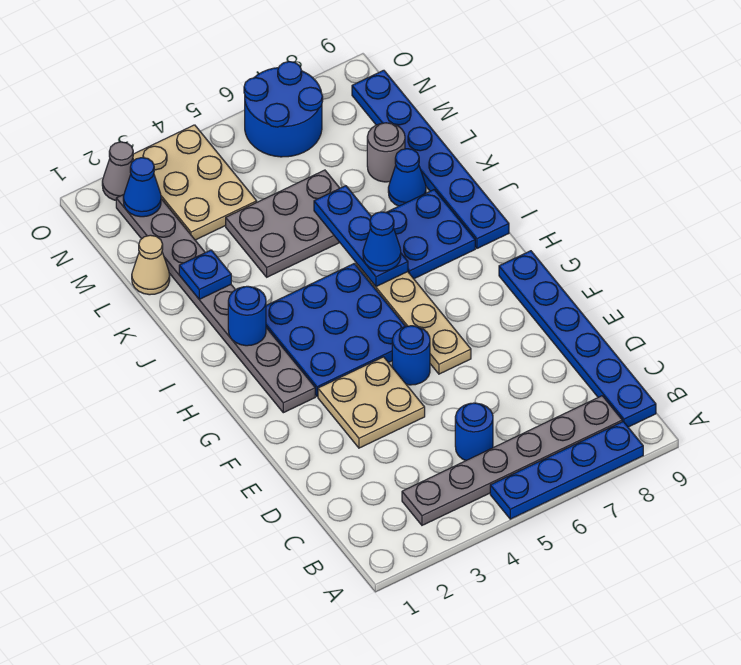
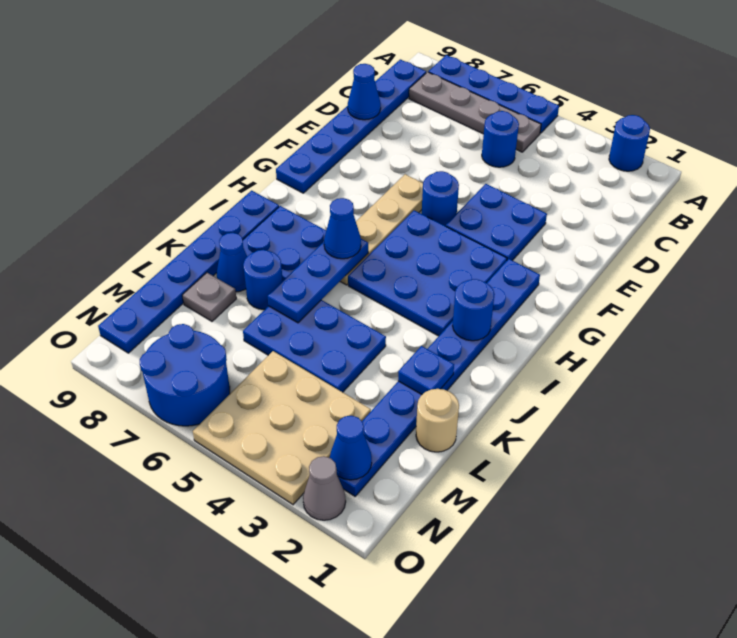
none -> blue round brick A2 level 1
grey plate B3:B8 level 1 -> grey plate B5:B8 level 1
none -> blue cone D9 level 2
tan plate E3:F4 level 1 -> blue plate E3:F4 level 1
grey plate G2:N2 level 1 -> blue plate G2:N2 level 1
grey plate K4:L6 level 1 -> blue plate K4:L6 level 1
none -> blue round brick K7 level 1
tan cone L1 level 1 -> tan round brick L1 level 1
grey round brick L8 level 1 -> grey plate L8 level 1
tan plate M3:O4 level 1 -> tan plate M3:O5 level 1

